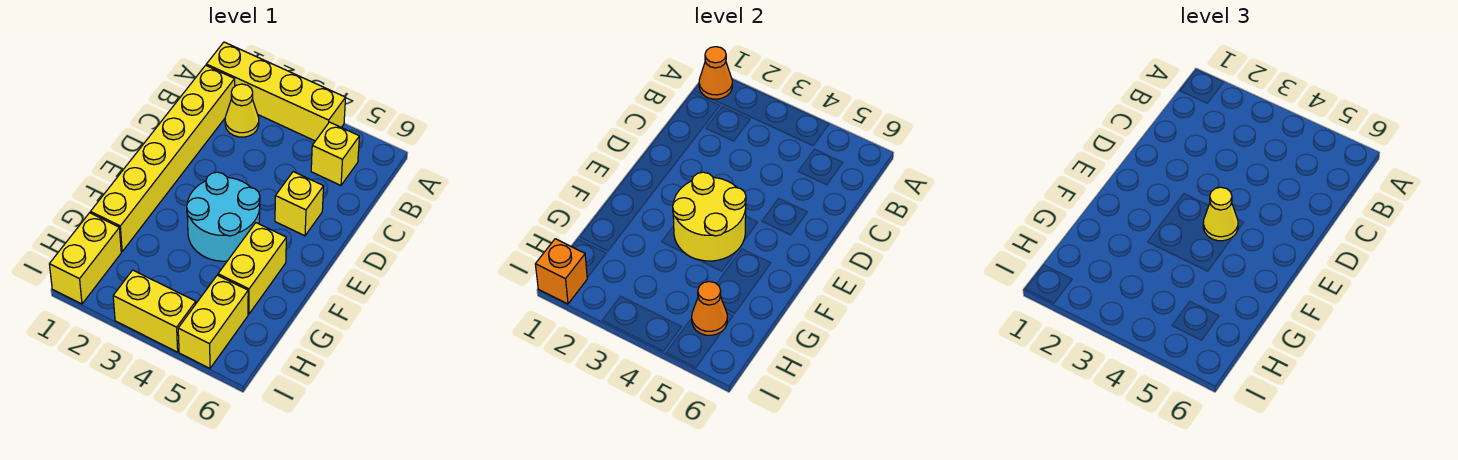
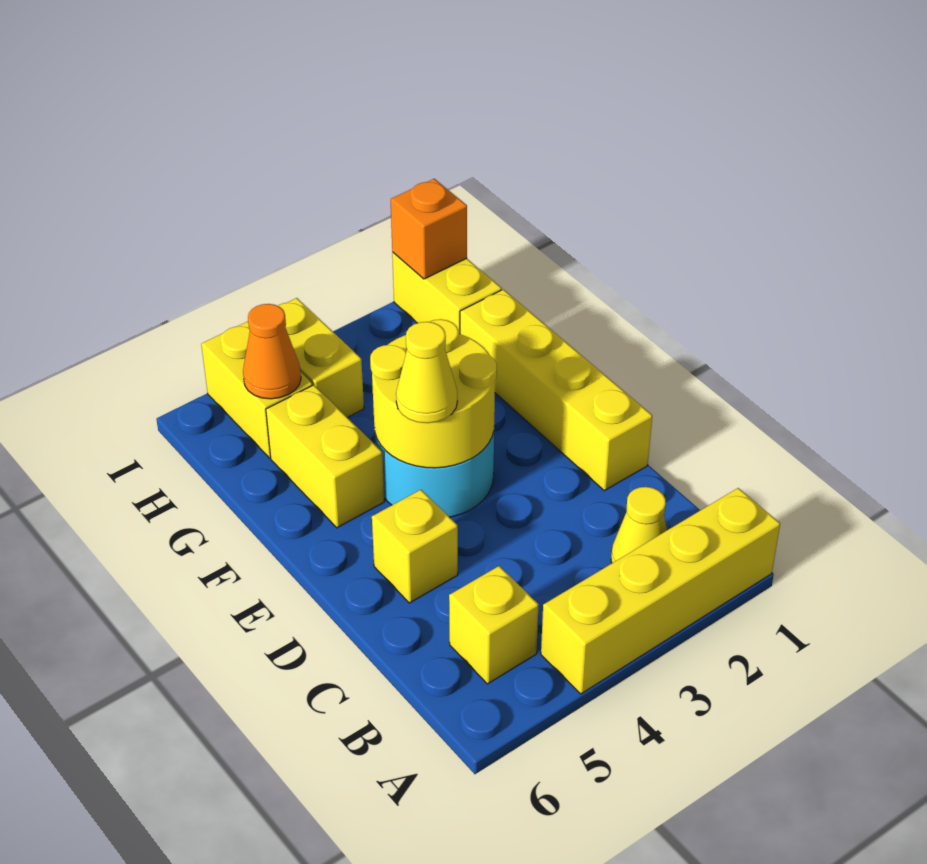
orange cone A1 level 2 -> none
yellow brick B1:G1 level 1 -> yellow brick D1:G1 level 1
yellow brick I3:I4 level 1 -> yellow brick H4:I4 level 1

